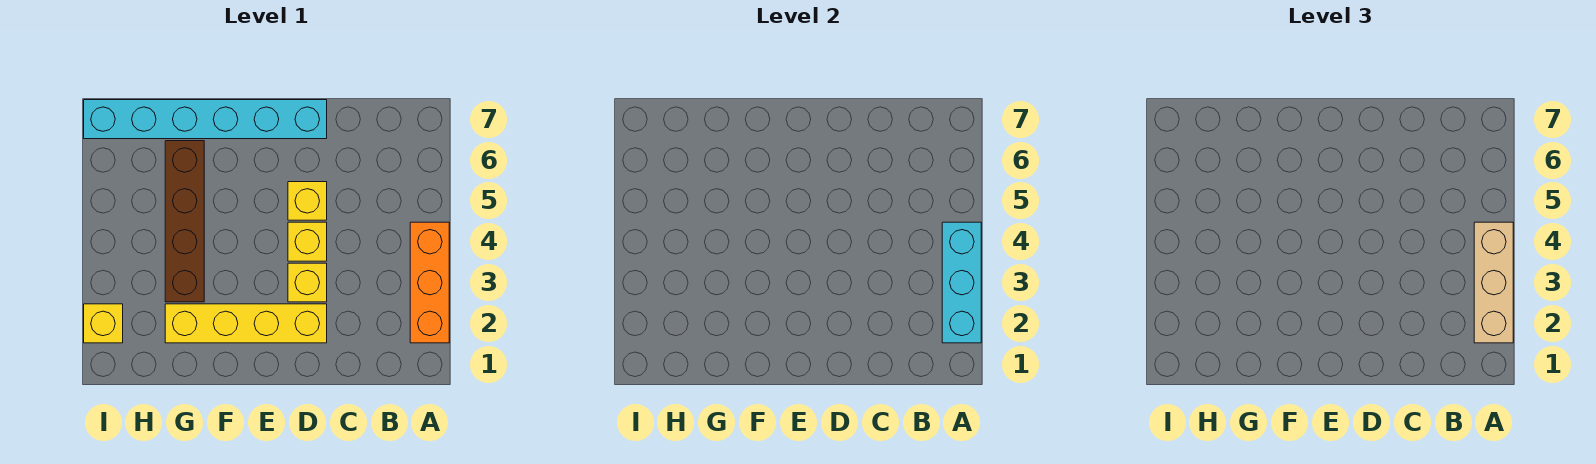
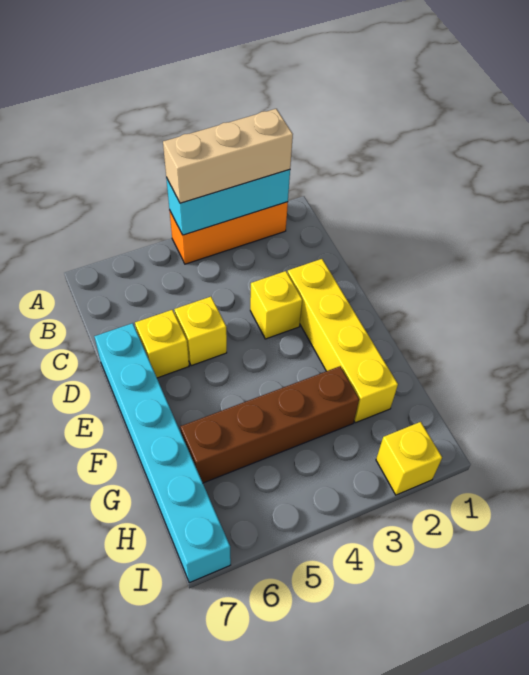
yellow brick D4 level 1 -> yellow brick D6 level 1

